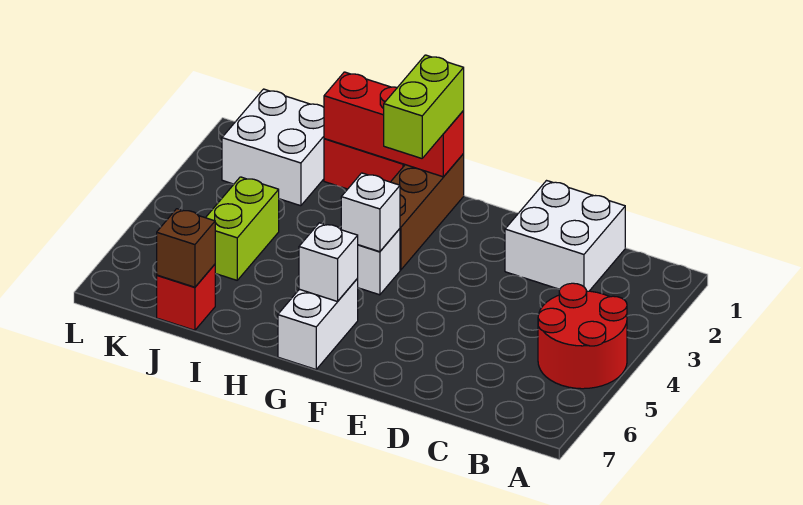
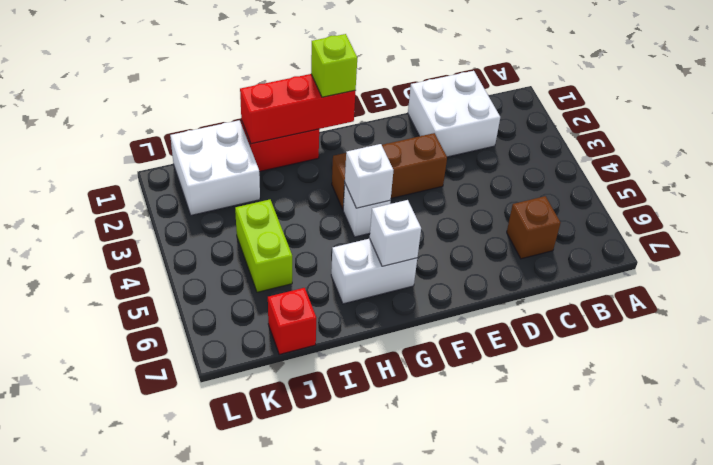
red round brick A4:B5 level 1 -> none
brown brick G1:G3 level 1 -> brown brick E3:G3 level 1
lime brick G1:G2 level 3 -> lime brick G1 level 3
white brick G6:G7 level 1 -> white brick G6:H6 level 1
brown brick J7 level 2 -> brown brick C6 level 1

